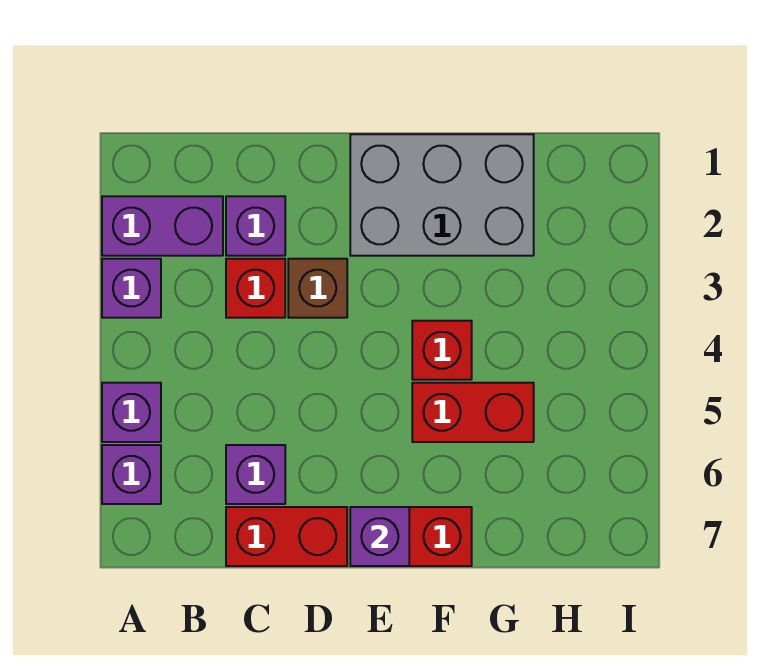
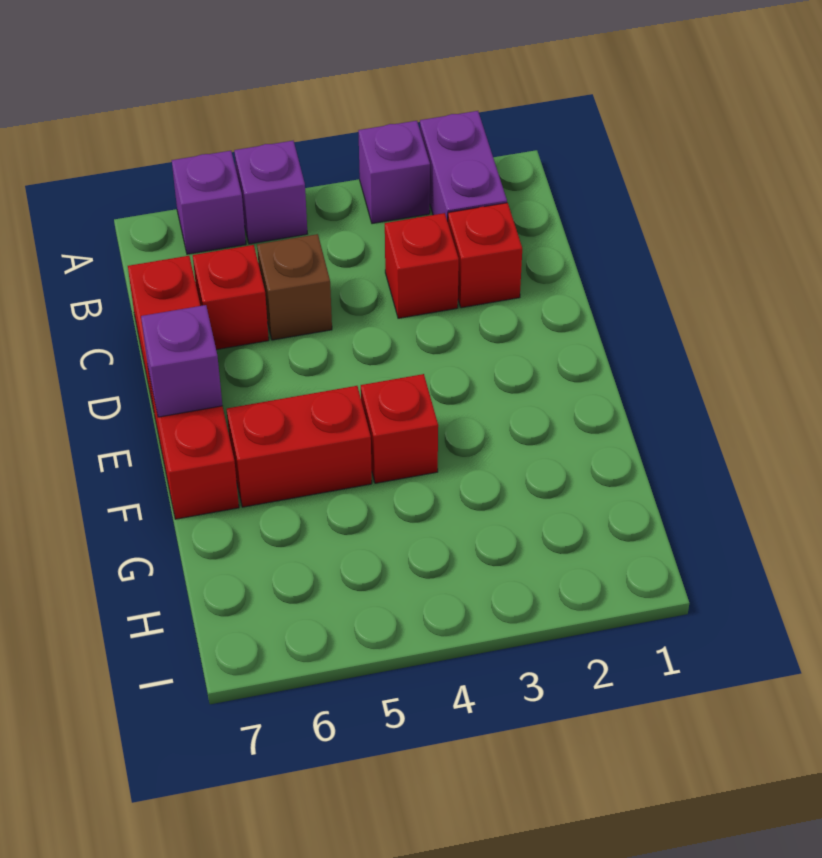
purple brick C2 level 1 -> red brick C2 level 1
purple brick C6 level 1 -> red brick C6 level 1
brown brick D3 level 1 -> brown brick C5 level 1
grey brick E1:G2 level 1 -> none
red brick F5:G5 level 1 -> red brick F5:F6 level 1

